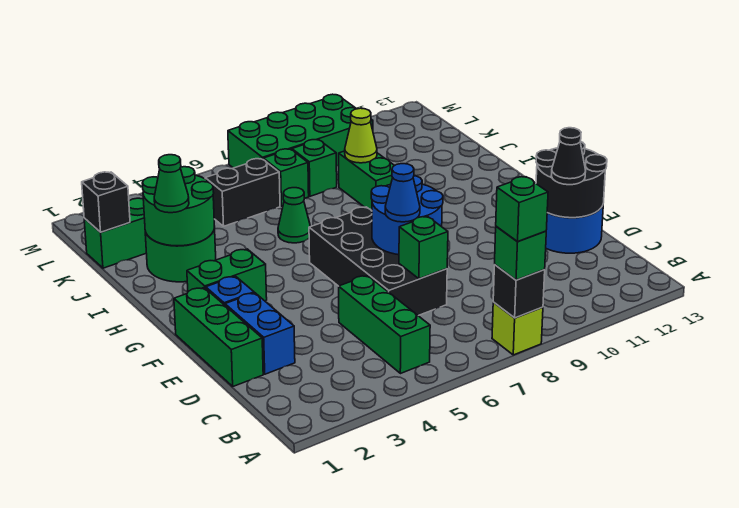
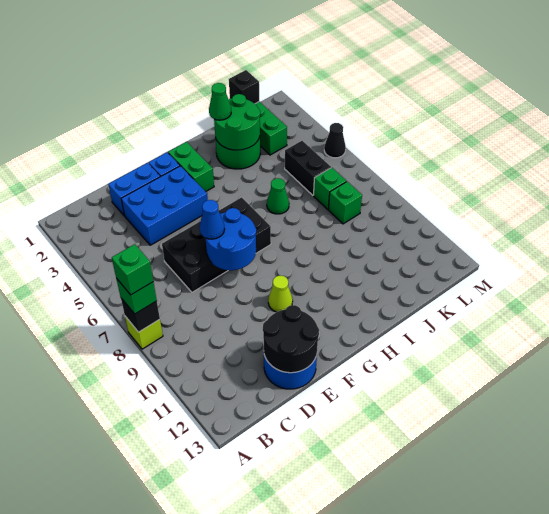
green brick B5:D5 level 1 -> none
green brick D1:F1 level 1 -> none
none -> blue brick D3:F4 level 1
green brick D7 level 2 -> none
black cone D12 level 3 -> black cone M5 level 1
green brick I9:J9 level 1 -> none
lime cone J9 level 2 -> lime cone F10 level 1
green brick L7:M10 level 1 -> none

